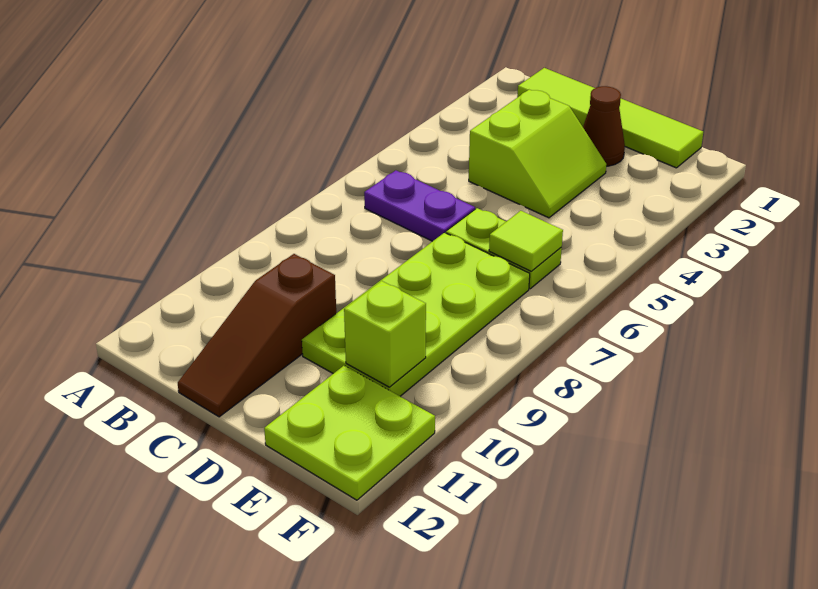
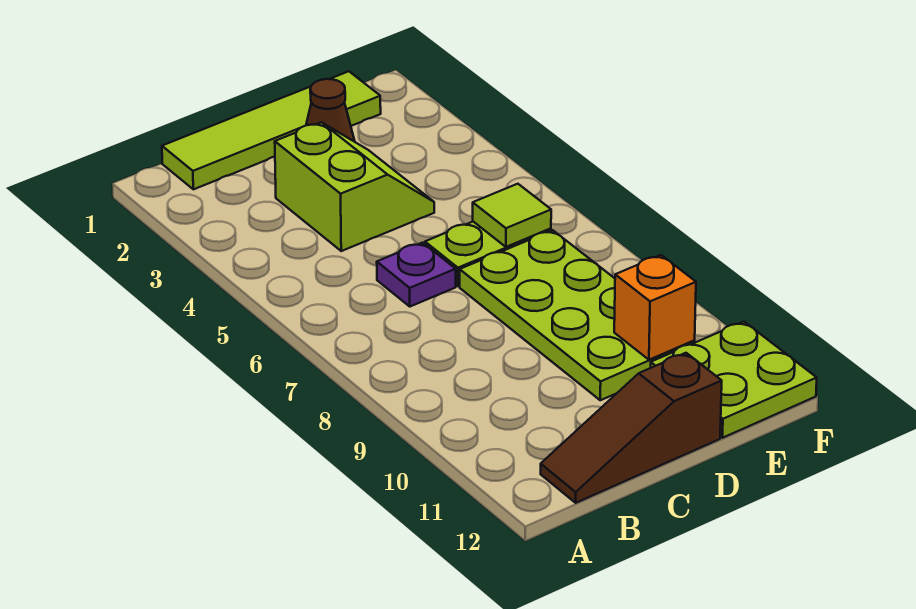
purple plate B6:C6 level 1 -> purple plate C6 level 1
brown slope C10:C12 level 1 top 10 -> brown slope B12:D12 level 1 top D
lime brick E10 level 2 -> orange brick E10 level 2

